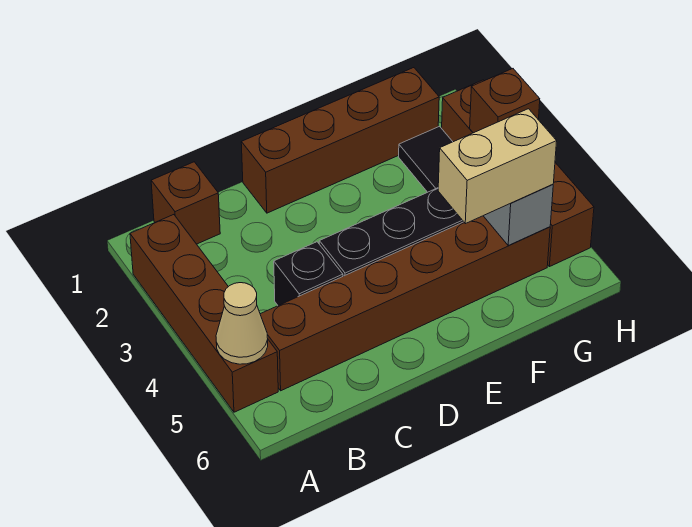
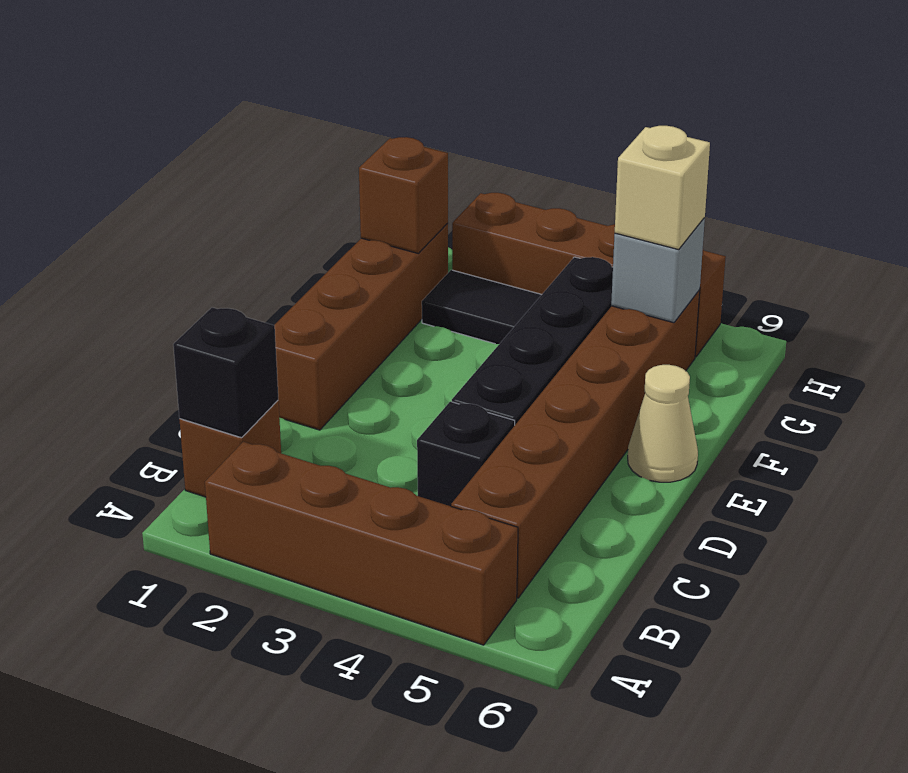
tan cone A5 level 2 -> tan cone E6 level 1
none -> black brick B1 level 2
tan brick F5:G5 level 3 -> tan brick G5 level 3
brown brick H3 level 2 -> brown brick G1 level 2

